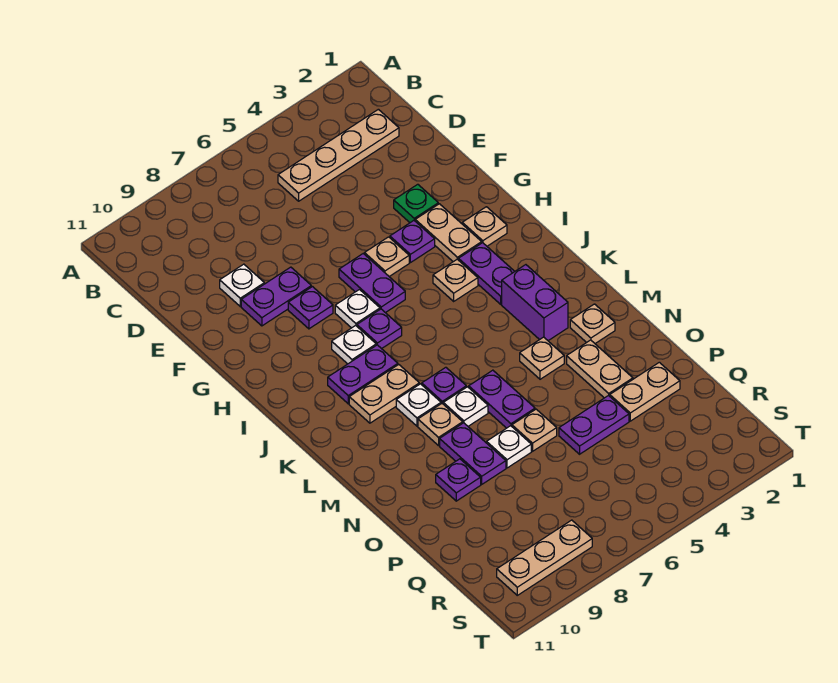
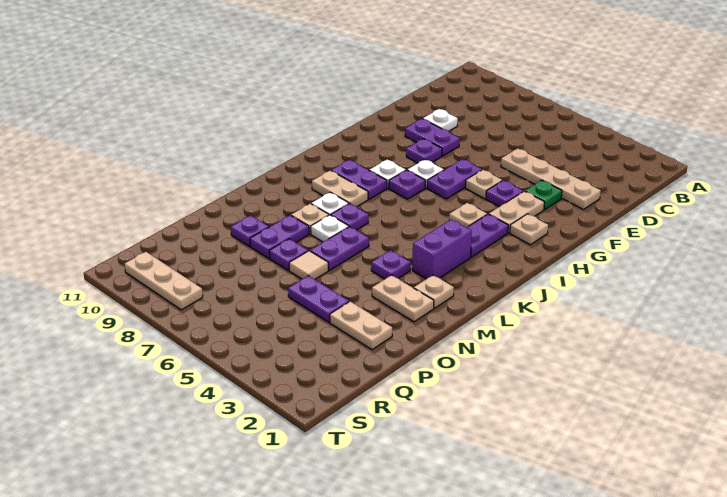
tan plate C2:C5 level 1 -> tan plate E2:E5 level 1
tan plate M4 level 1 -> purple plate M4 level 1
tan plate N3:O3 level 1 -> tan plate N2:N3 level 1
tan plate O6 level 1 -> tan tile O6 level 1
white plate O7 level 1 -> purple plate O7 level 1

